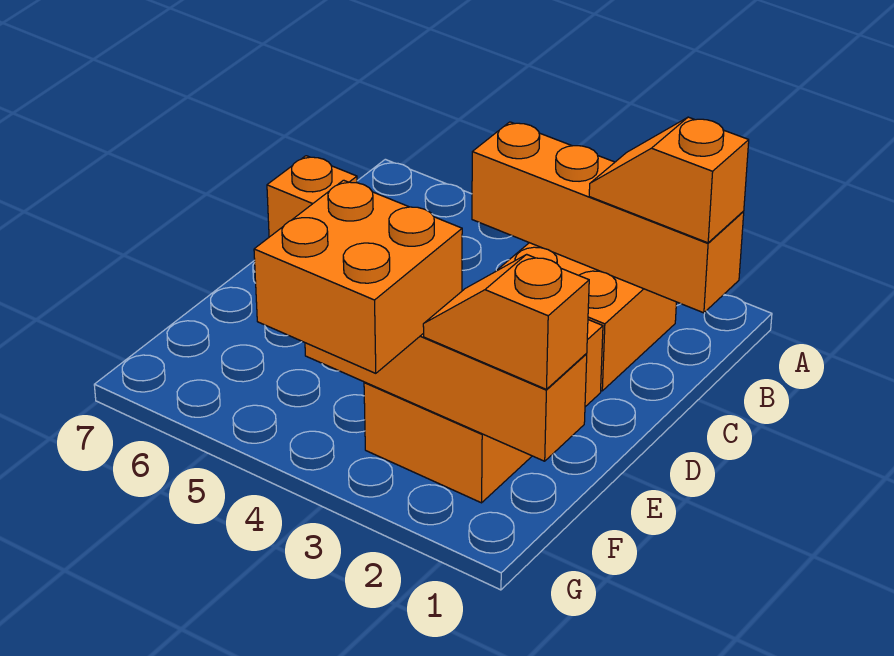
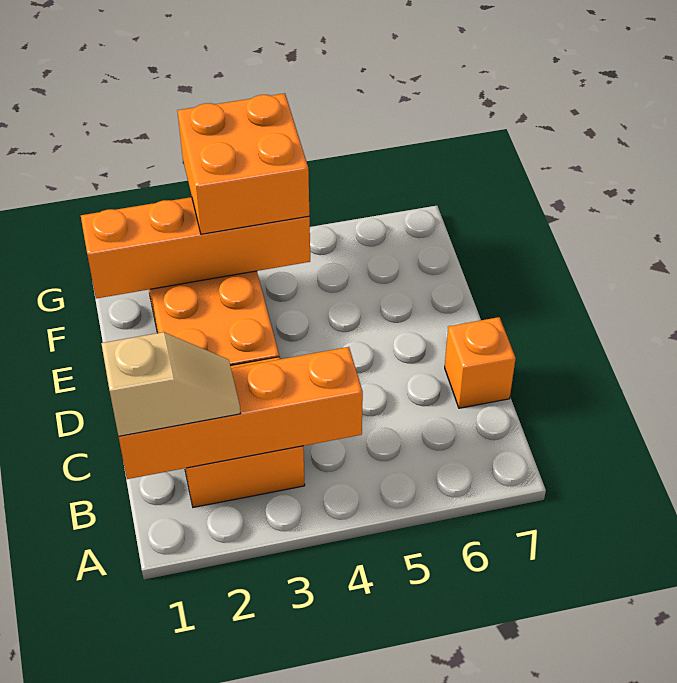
orange slope B1:B2 level 3 top 1 -> tan slope B1:B2 level 3 top 1
orange slope F1:F2 level 3 top 1 -> none

